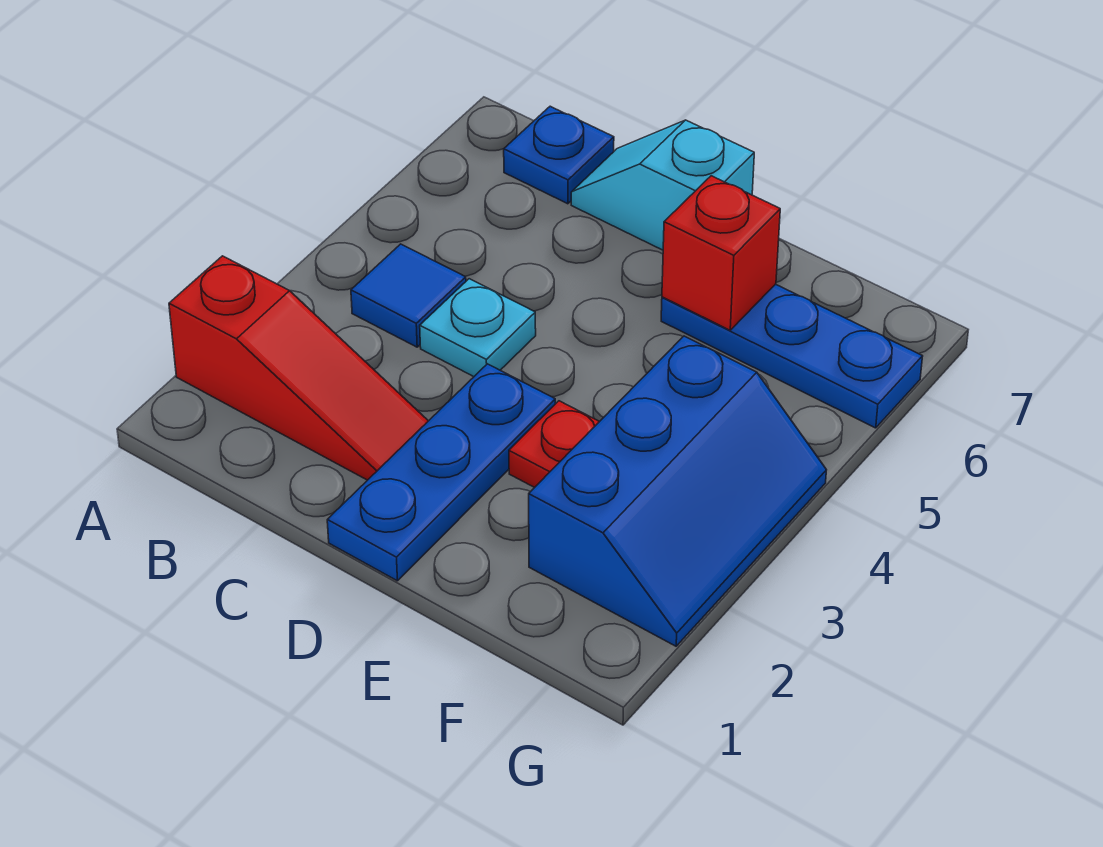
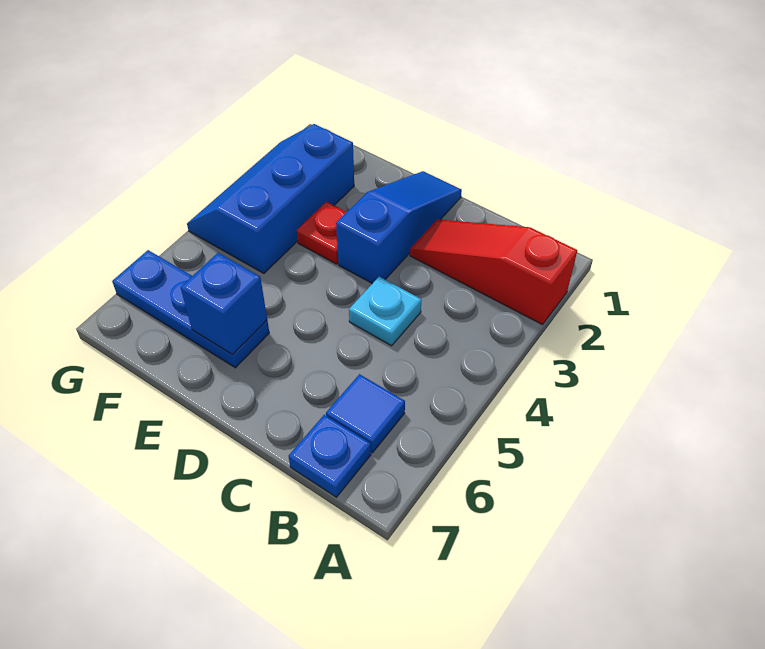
blue tile B4 level 1 -> blue tile B6 level 1
cyan slope C7:D7 level 1 top D -> none
blue plate D1:D3 level 1 -> blue slope D1:D3 level 1 top 3
red brick E6 level 2 -> blue brick E6 level 2

